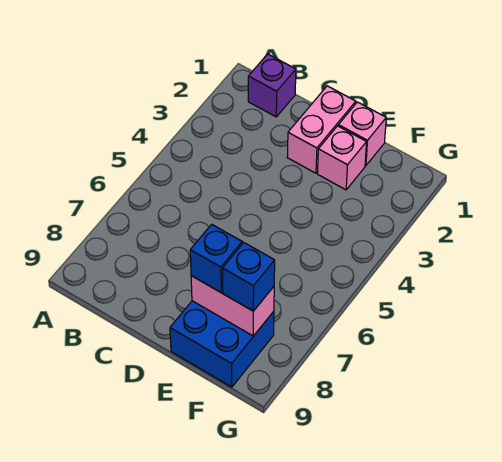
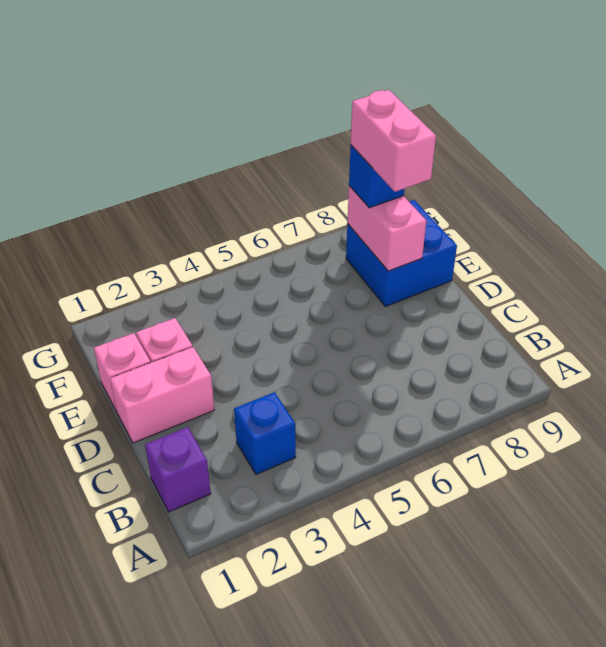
blue brick E8 level 3 -> blue brick B3 level 1
none -> pink brick E8:F8 level 4

